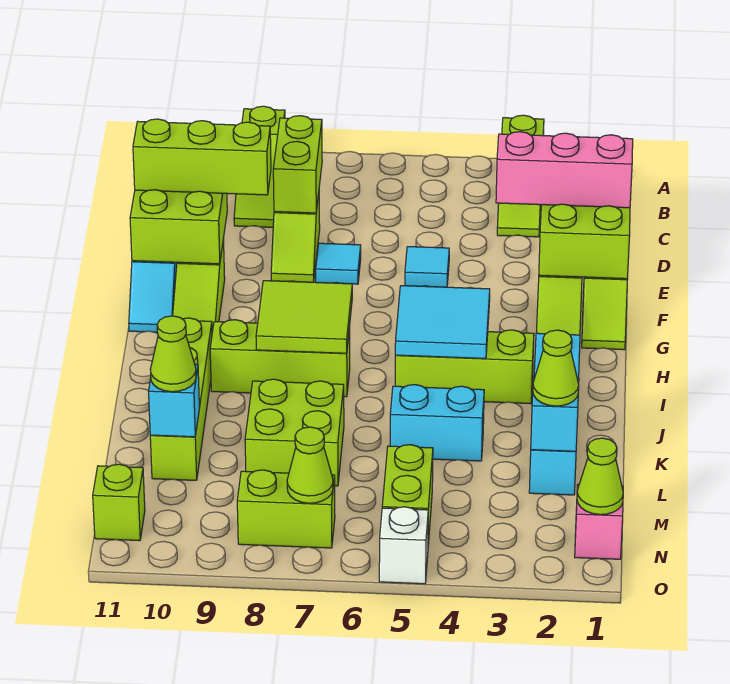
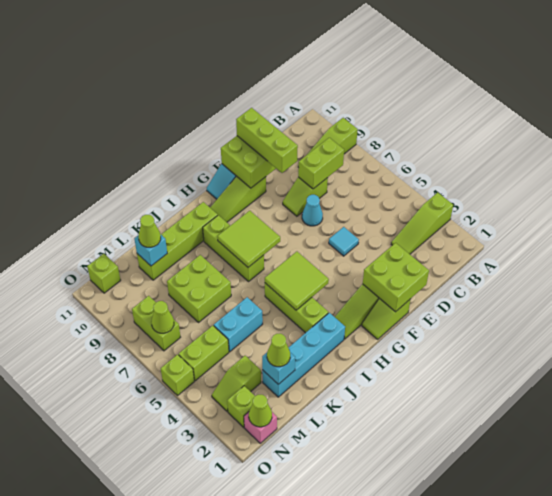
pink brick E1:E3 level 3 -> none
cyan tile E7 level 1 -> cyan cone E7 level 1
cyan tile H4:I5 level 2 -> lime tile H4:I5 level 2
cyan brick K4:K5 level 1 -> cyan brick K5:L5 level 1
none -> lime slope M3:N3 level 1 top M
none -> lime brick N2 level 1
white brick O5 level 1 -> lime brick O5 level 1

